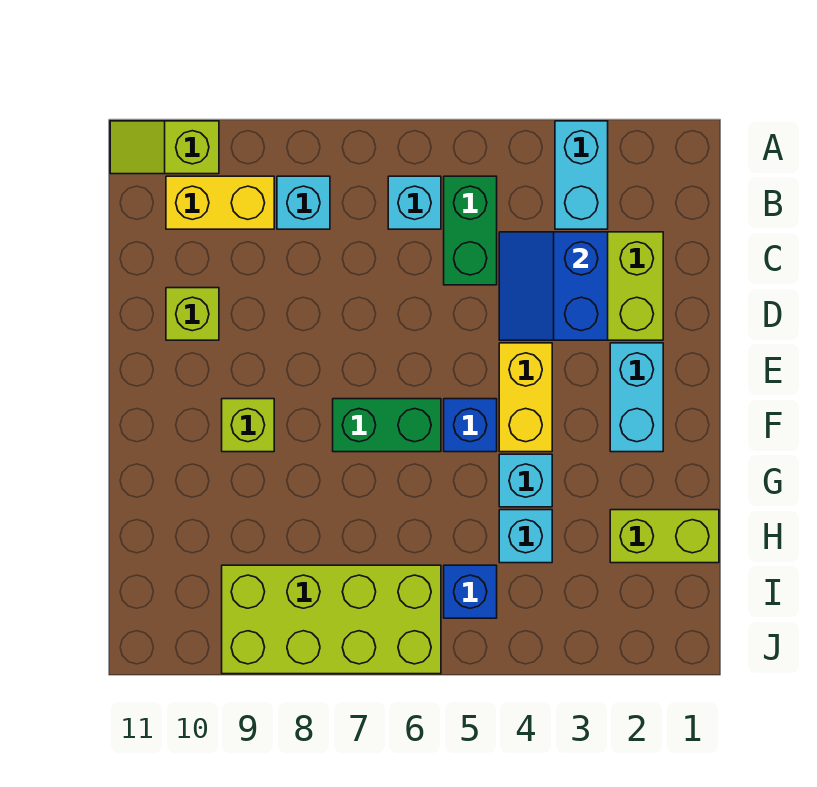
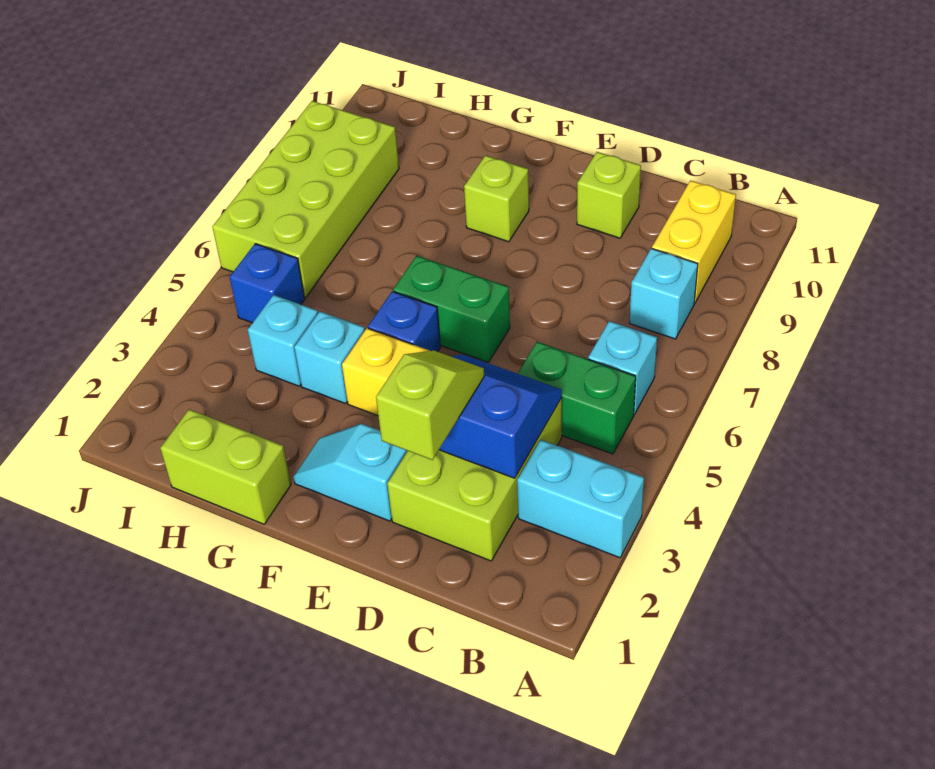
lime slope A10:A11 level 1 top 10 -> lime slope D2:D3 level 3 top 2
cyan brick E2:F2 level 1 -> cyan slope E2:F2 level 1 top E
green brick F6:F7 level 1 -> green brick E6:F6 level 1
lime brick H1:H2 level 1 -> lime brick G1:H1 level 1

